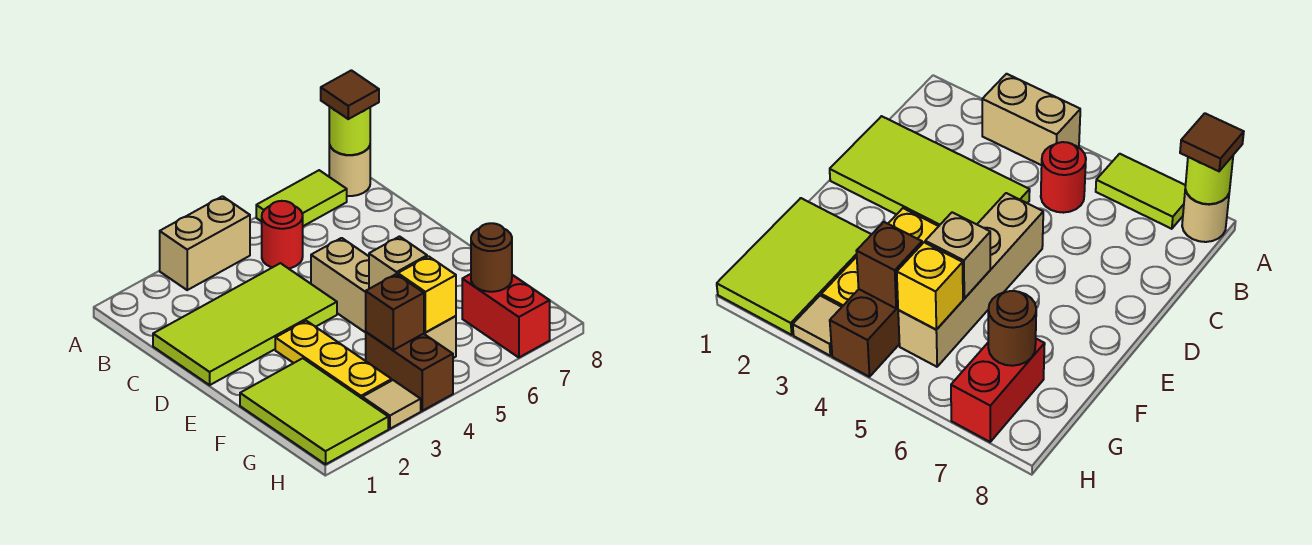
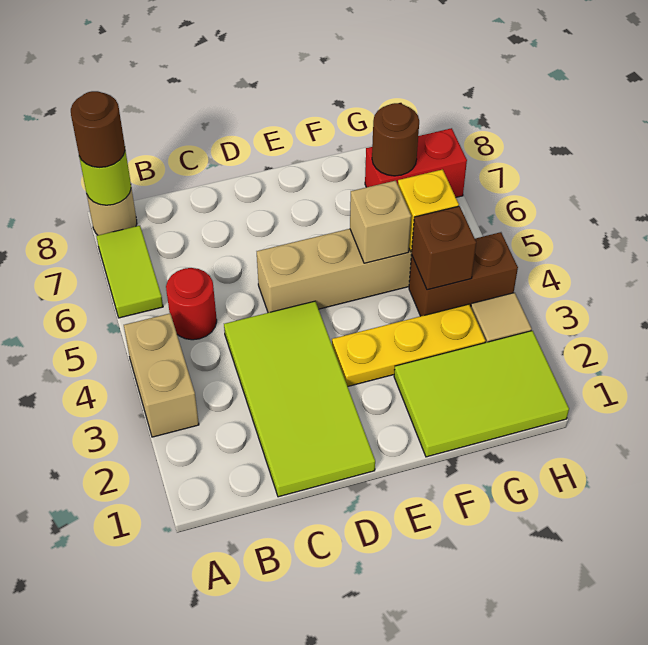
brown tile A8 level 3 -> brown round brick A8 level 3

